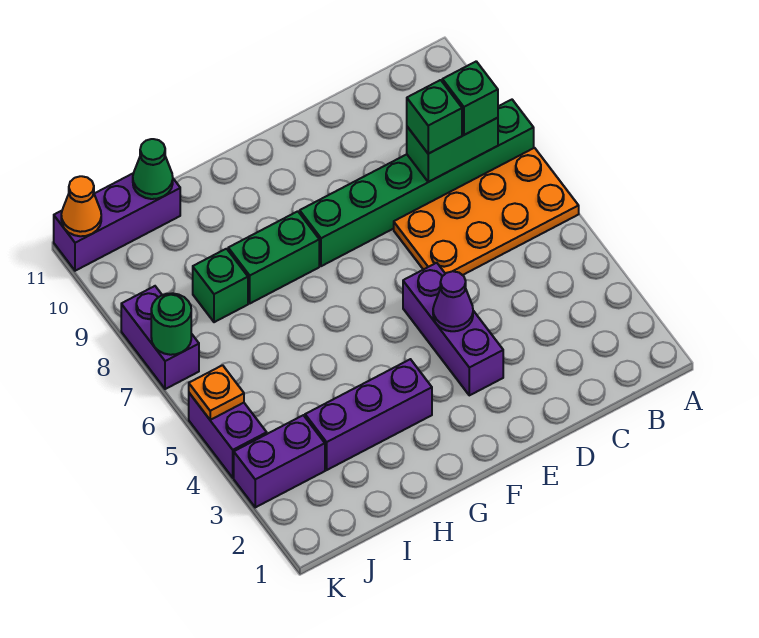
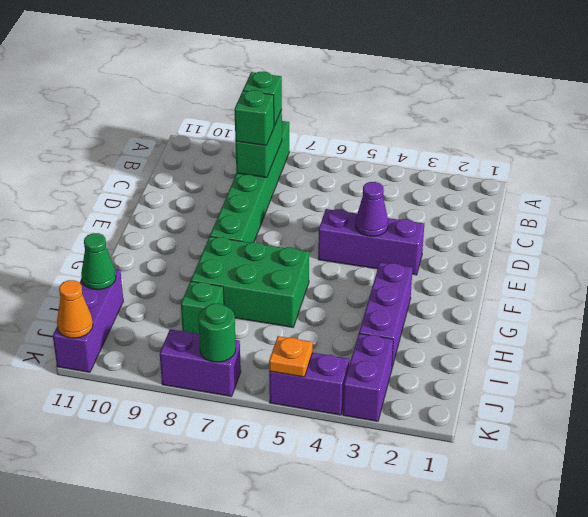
orange plate A6:D7 level 1 -> none
green brick G8:H8 level 1 -> green brick G6:H8 level 1

